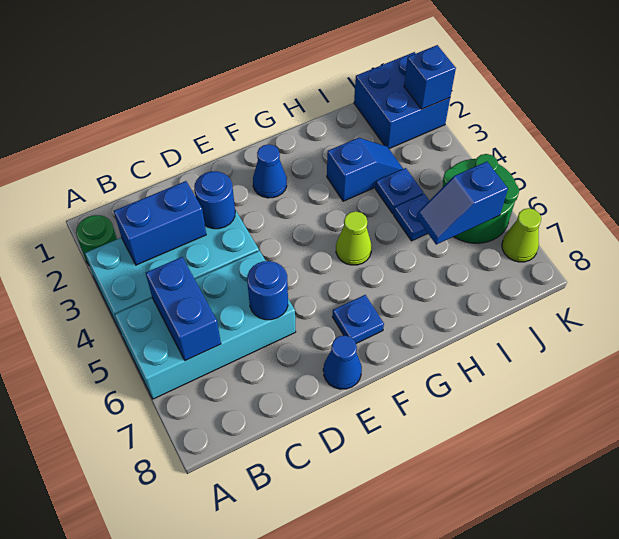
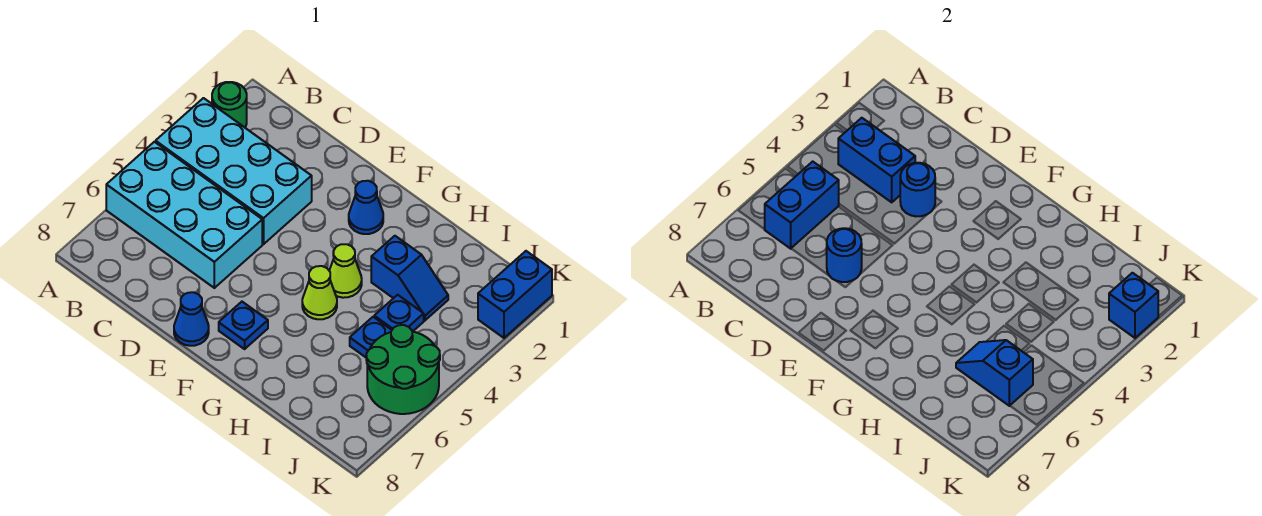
blue brick J1:K2 level 1 -> blue brick K1:K2 level 1
lime cone K7 level 1 -> lime cone G4 level 1

